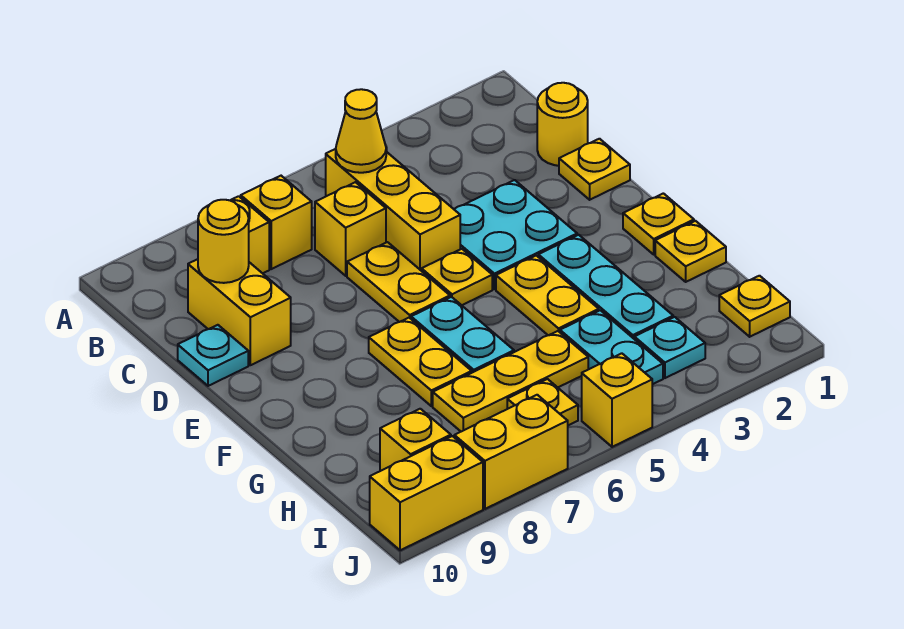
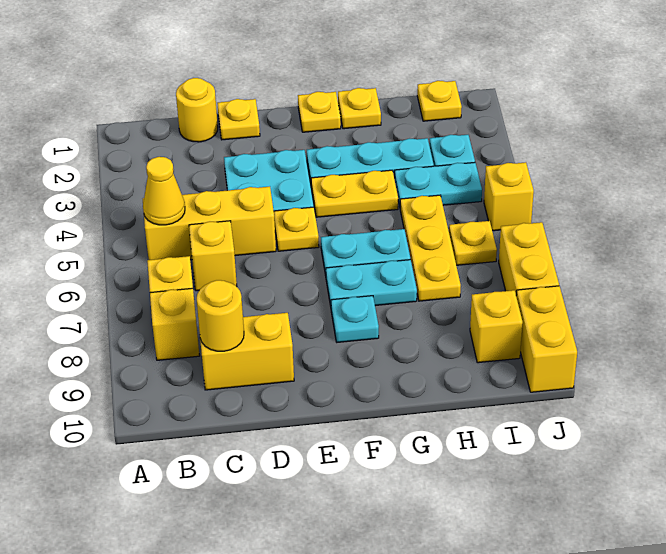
yellow plate D6:E6 level 1 -> none
cyan plate D10 level 1 -> cyan plate F8 level 1
yellow plate F7:G7 level 1 -> cyan plate F7:G7 level 1

